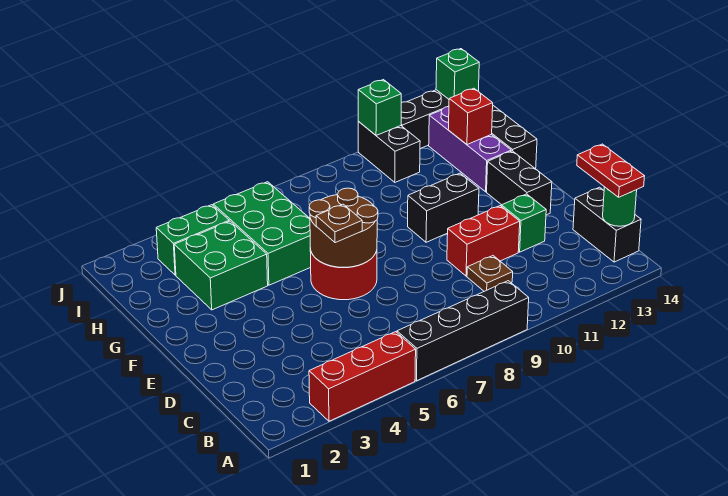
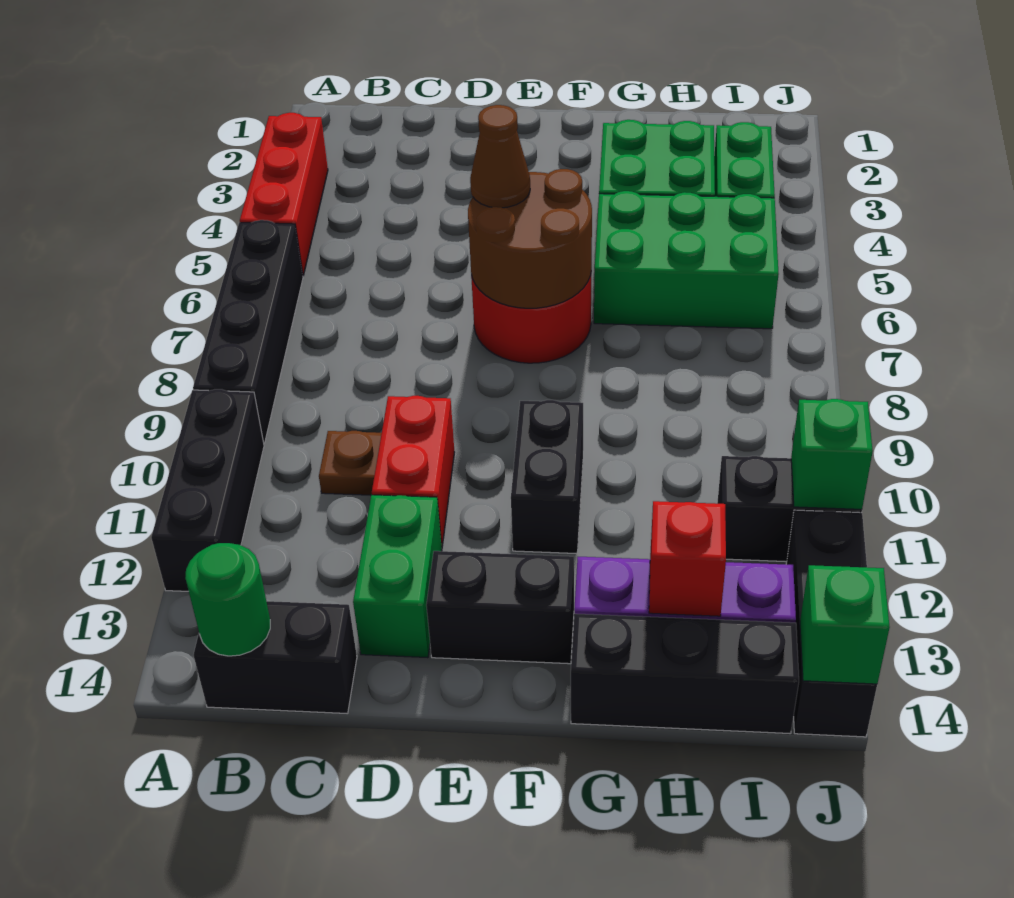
none -> black brick A10:A12 level 1
red plate B14:C14 level 3 -> none
green brick D12 level 1 -> green brick D12:D13 level 1
brown plate E6 level 3 -> brown cone E6 level 3

